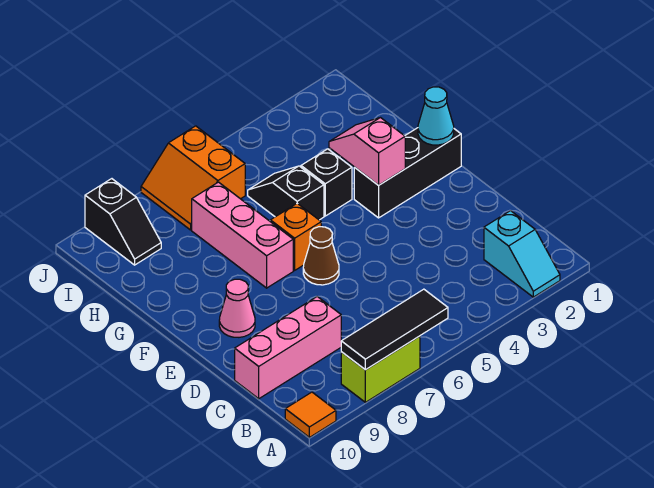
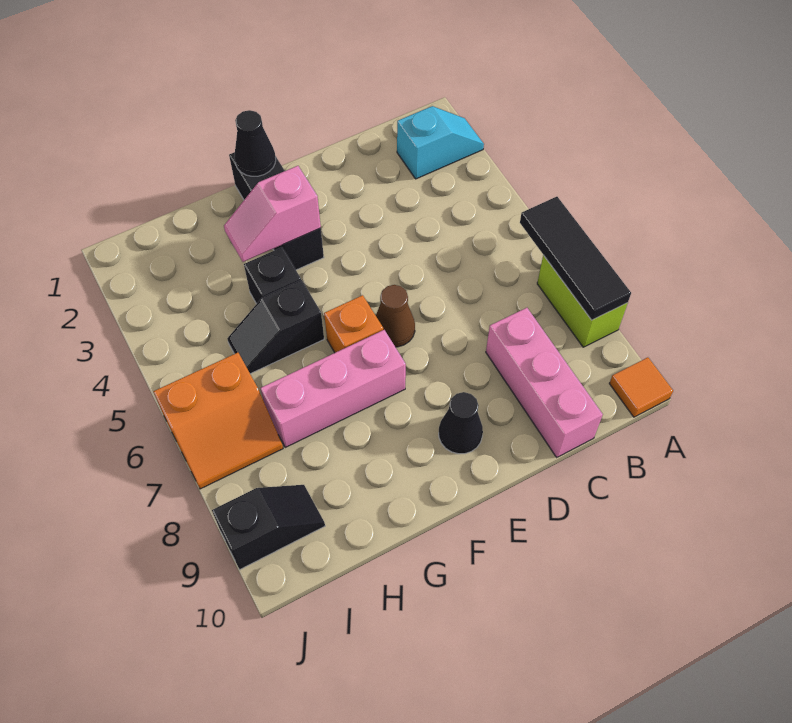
pink cone E9 level 1 -> black cone E9 level 1
cyan cone F1 level 2 -> black cone F1 level 2

